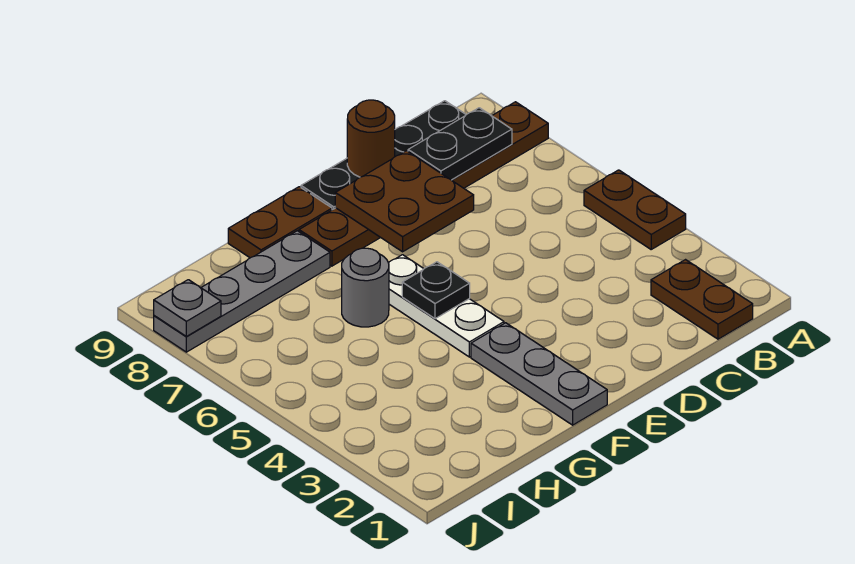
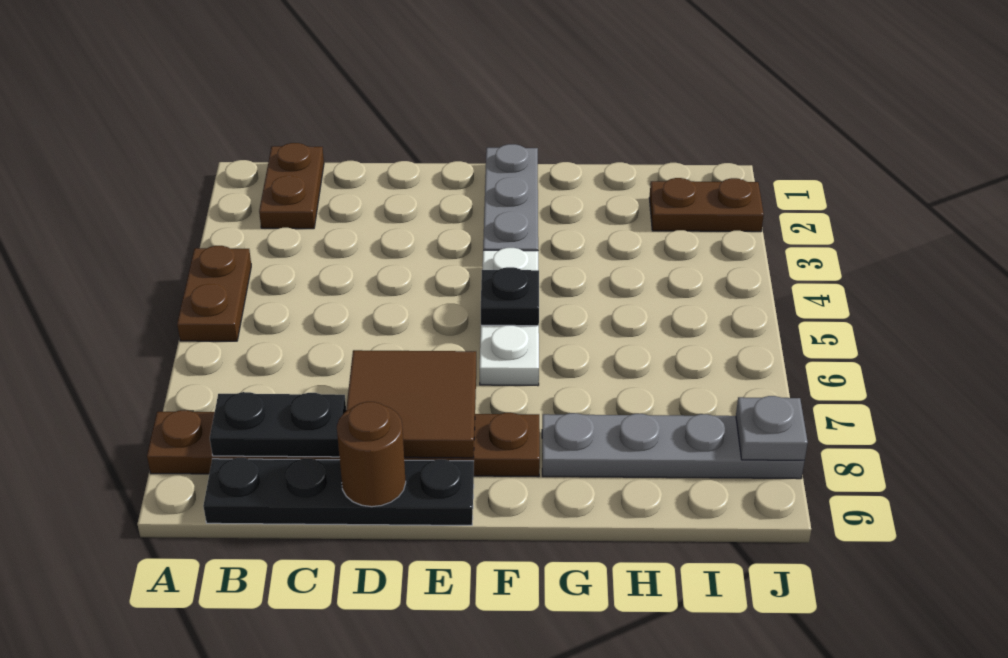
brown plate D7:E8 level 2 -> brown tile D7:E8 level 2
brown plate F9:G9 level 1 -> brown plate I2:J2 level 1
grey round brick G6 level 1 -> none

